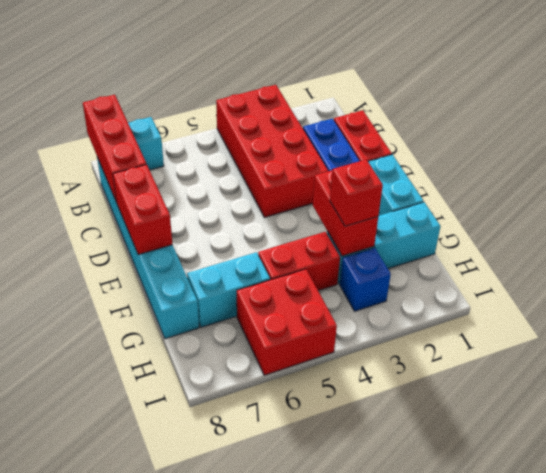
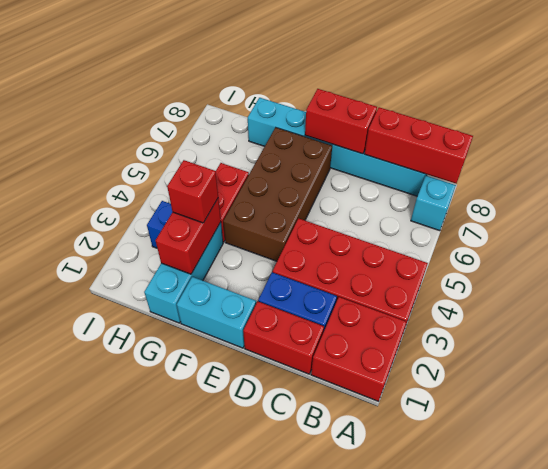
none -> brown brick E4:F7 level 1
red brick F3:G3 level 2 -> red brick G2:G3 level 2
cyan brick G6:G7 level 1 -> none
red brick H5:I6 level 1 -> red brick A1:B2 level 1

